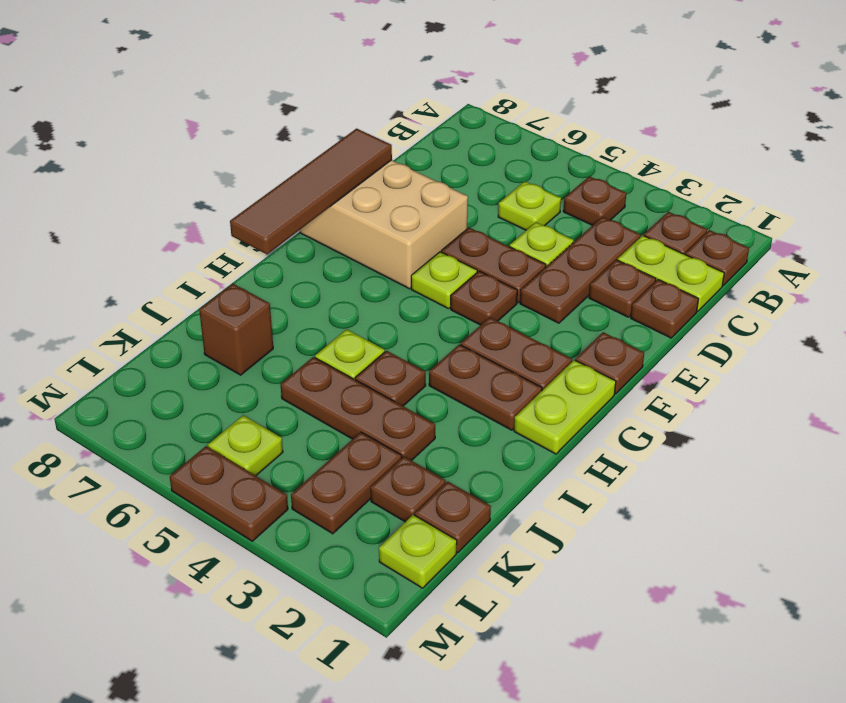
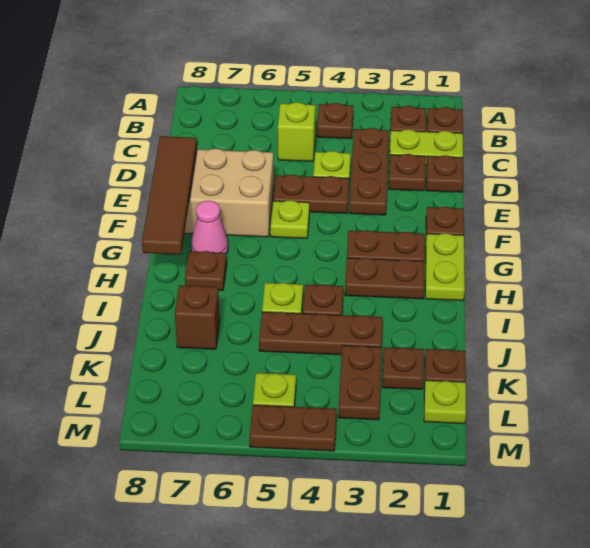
lime plate C5 level 1 -> lime brick C5 level 1
brown plate F4 level 1 -> brown plate H7 level 1
none -> pink cone G7 level 1

